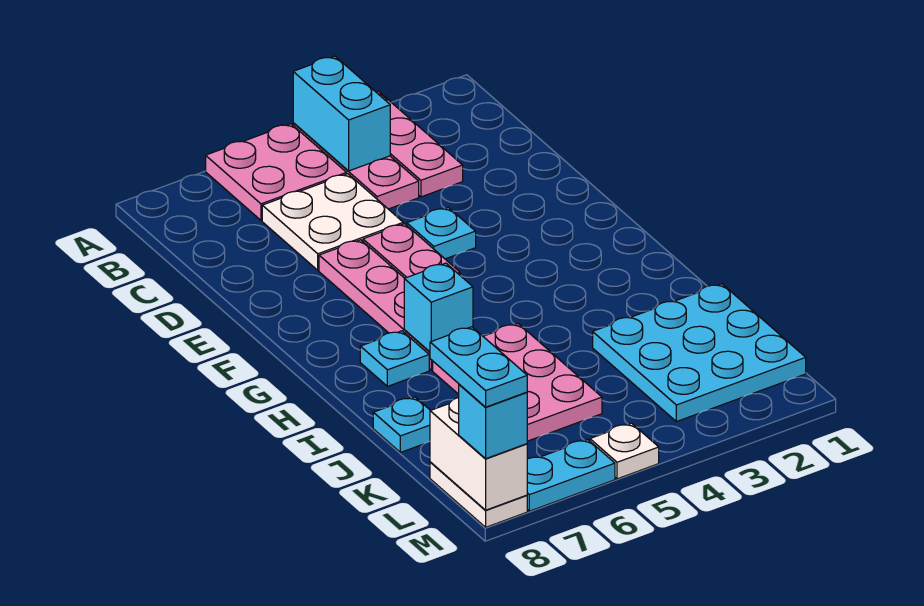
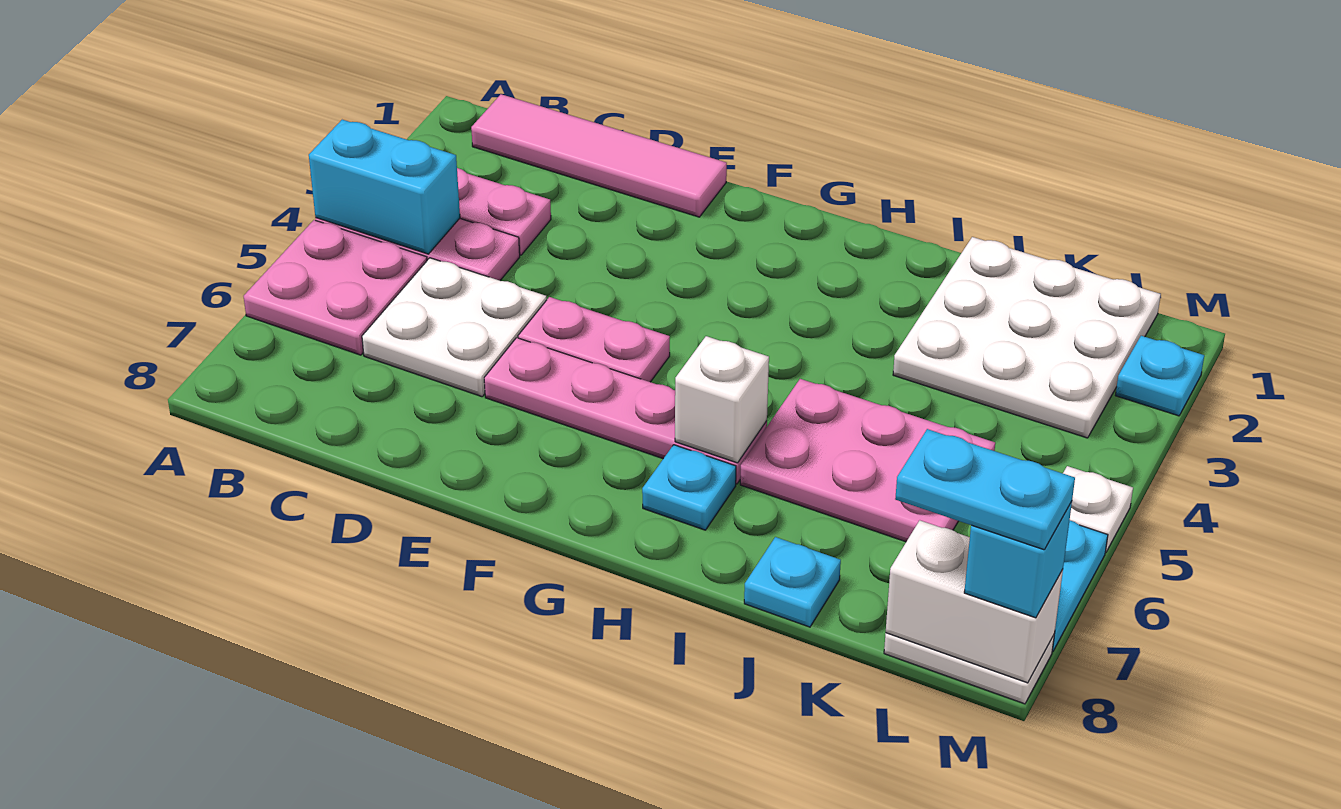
none -> pink tile B1:E1 level 1
cyan plate E4 level 1 -> cyan plate M2 level 1
cyan brick H6 level 2 -> white brick H6 level 2
cyan plate J1:L3 level 1 -> white plate J1:L3 level 1

